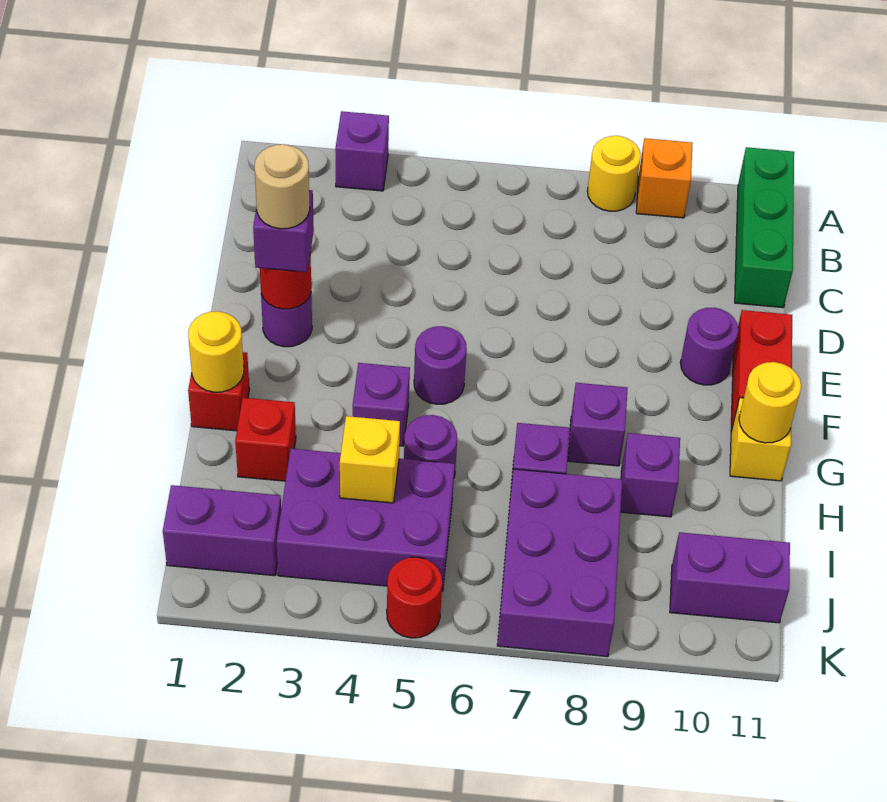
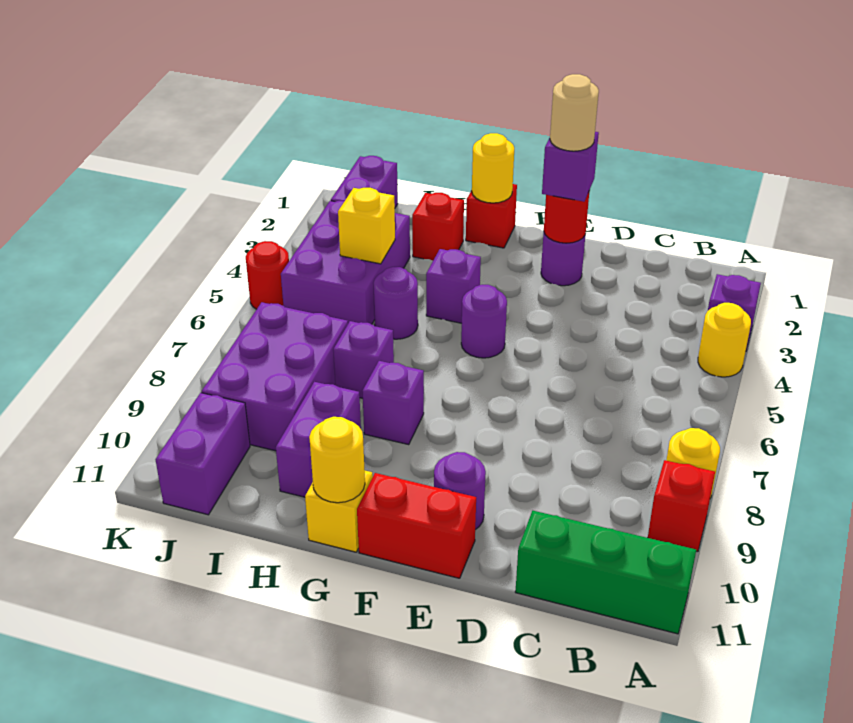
none -> yellow round brick A4 level 1
orange brick A9 level 1 -> red brick A9 level 1
purple brick H9 level 1 -> purple brick H9:H10 level 1
purple brick I7:K8 level 1 -> purple brick I7:J9 level 1

